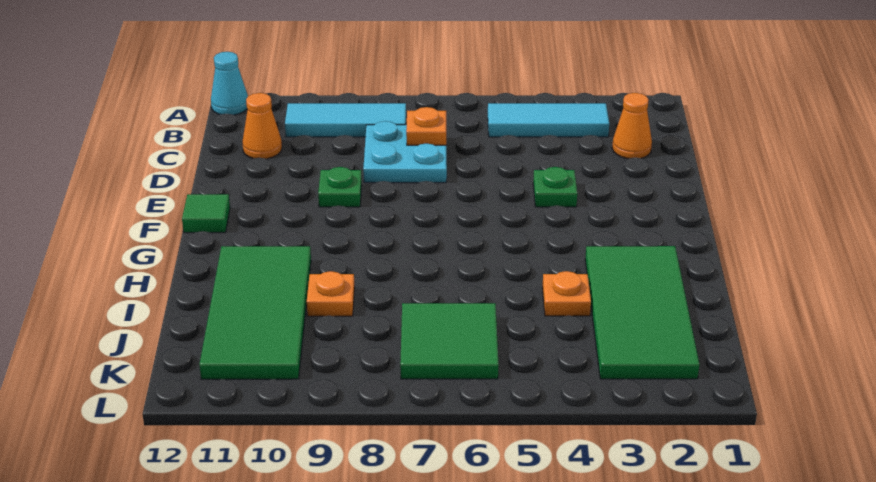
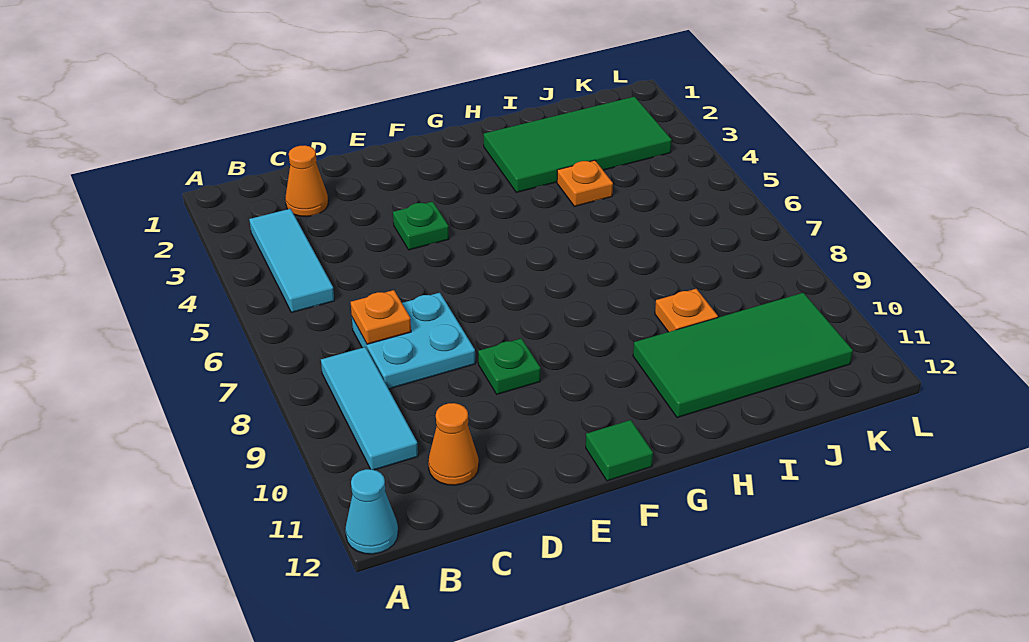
green tile J6:K7 level 1 -> none

